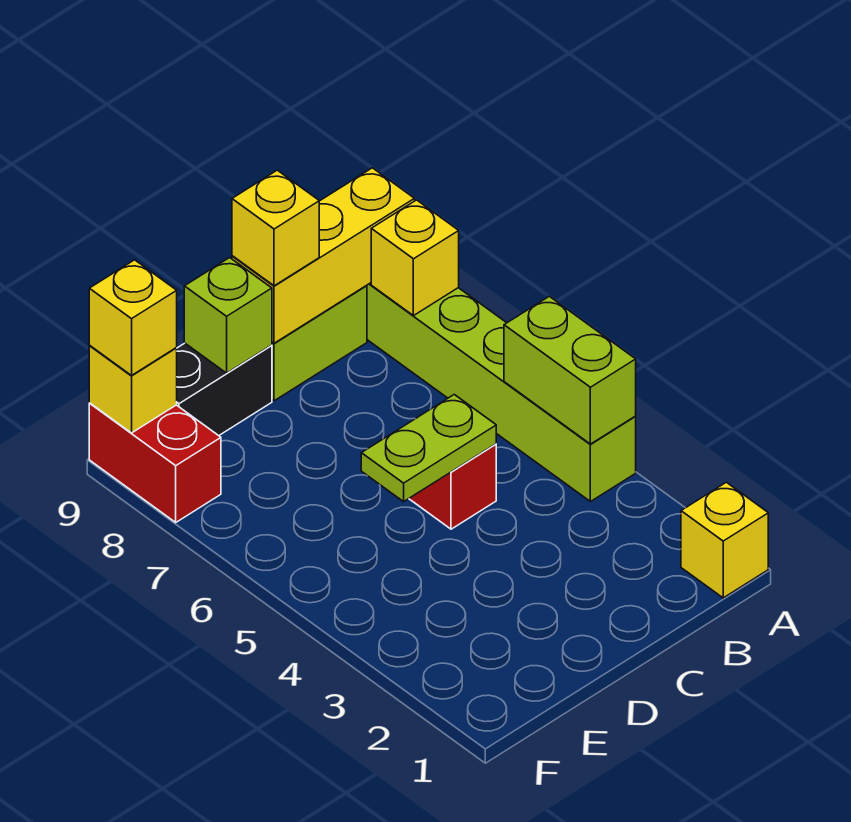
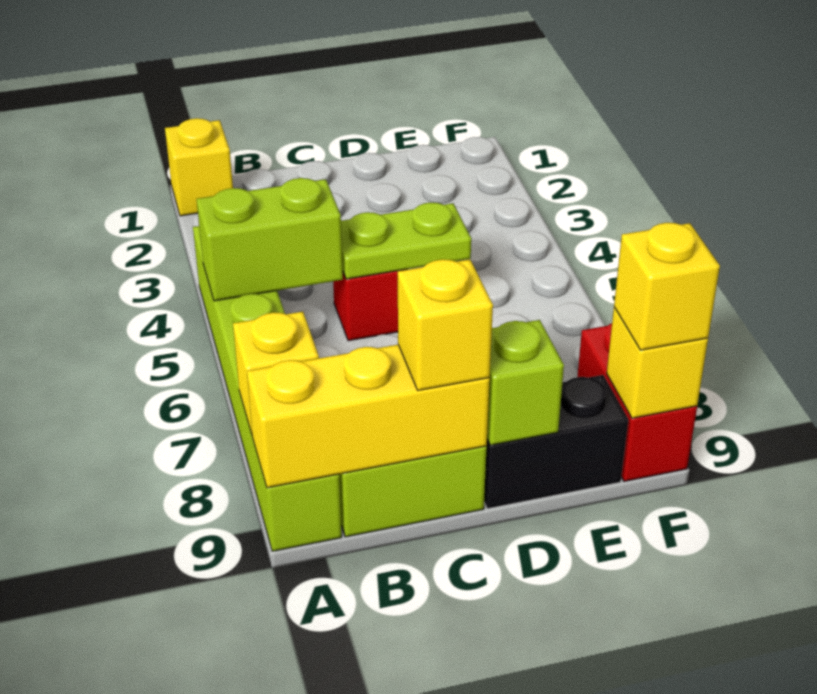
lime brick A4:A5 level 2 -> lime brick A5:B5 level 2

